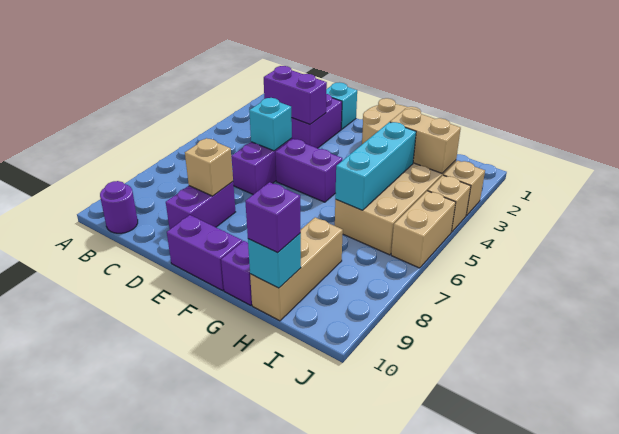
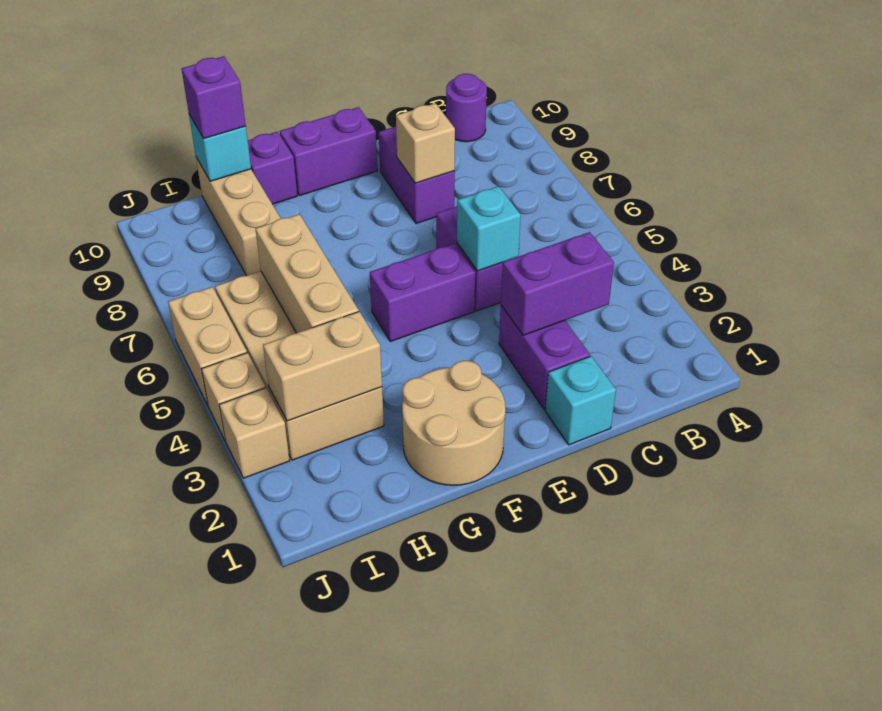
cyan brick H4:H6 level 2 -> tan brick H4:H6 level 2

